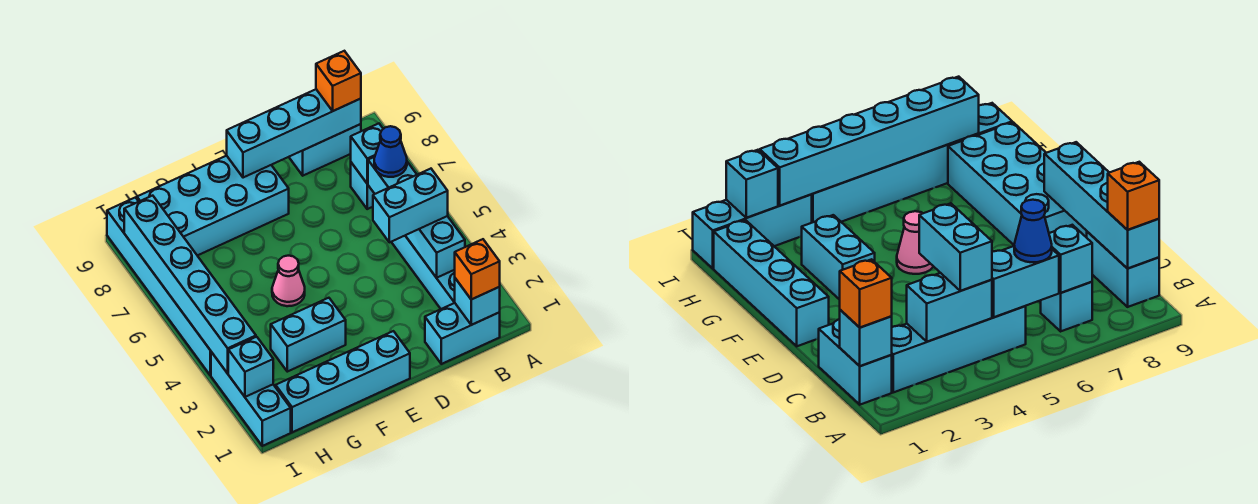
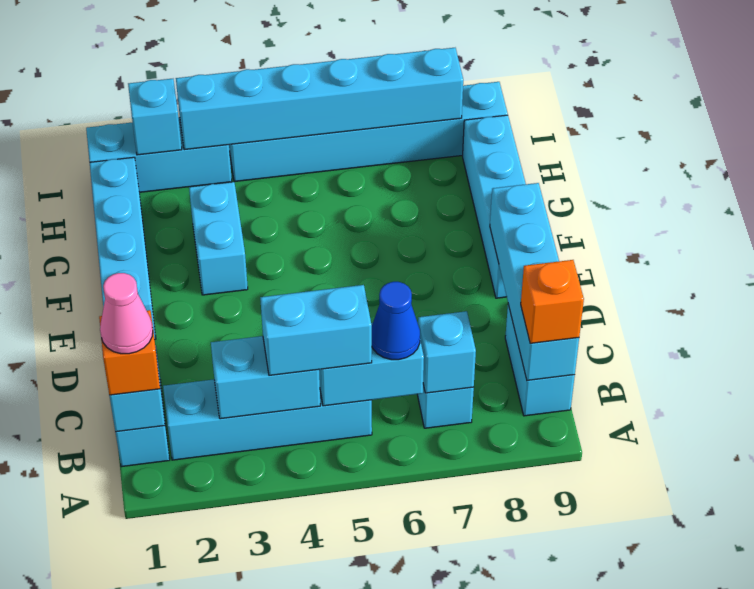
cyan brick B4:C4 level 3 -> cyan brick B4:B5 level 3
cyan brick E8:H9 level 1 -> cyan brick E9:H9 level 1
pink cone F5 level 1 -> pink cone B1 level 4

